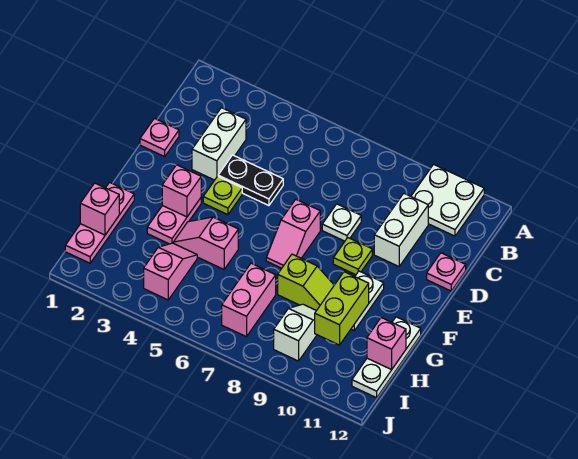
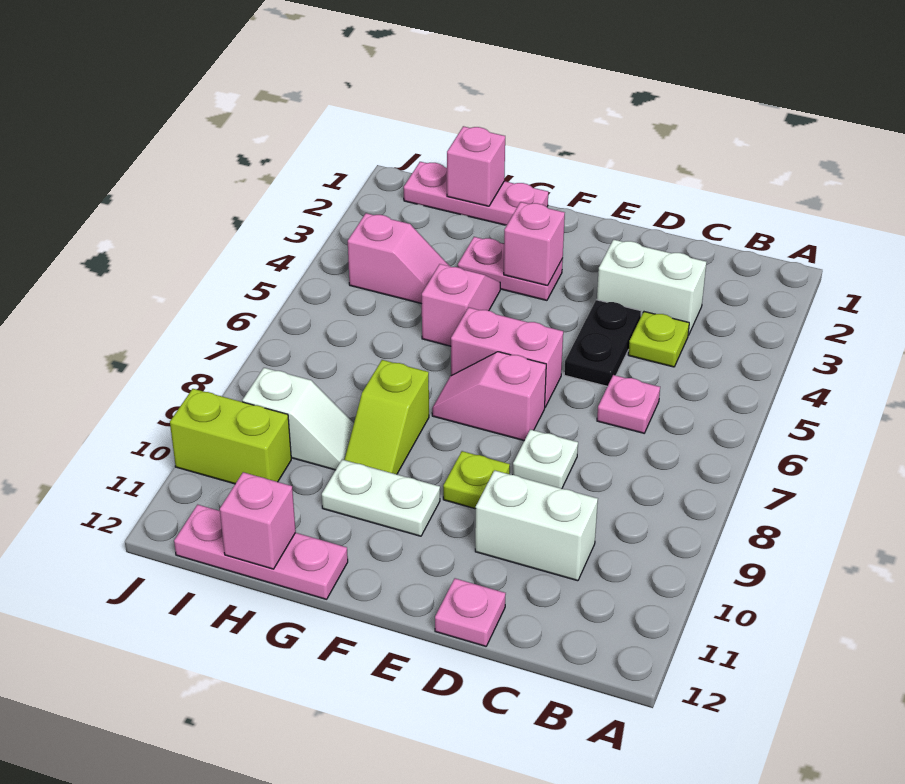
white plate A10:B11 level 1 -> none
pink plate D1 level 1 -> pink plate C6 level 1
lime plate E4 level 1 -> lime plate C4 level 1
lime brick G10:H10 level 2 -> lime brick I10:J10 level 1
white plate G12:I12 level 1 -> pink plate G12:I12 level 1
pink brick H7:I7 level 1 -> pink brick E6:F6 level 1

